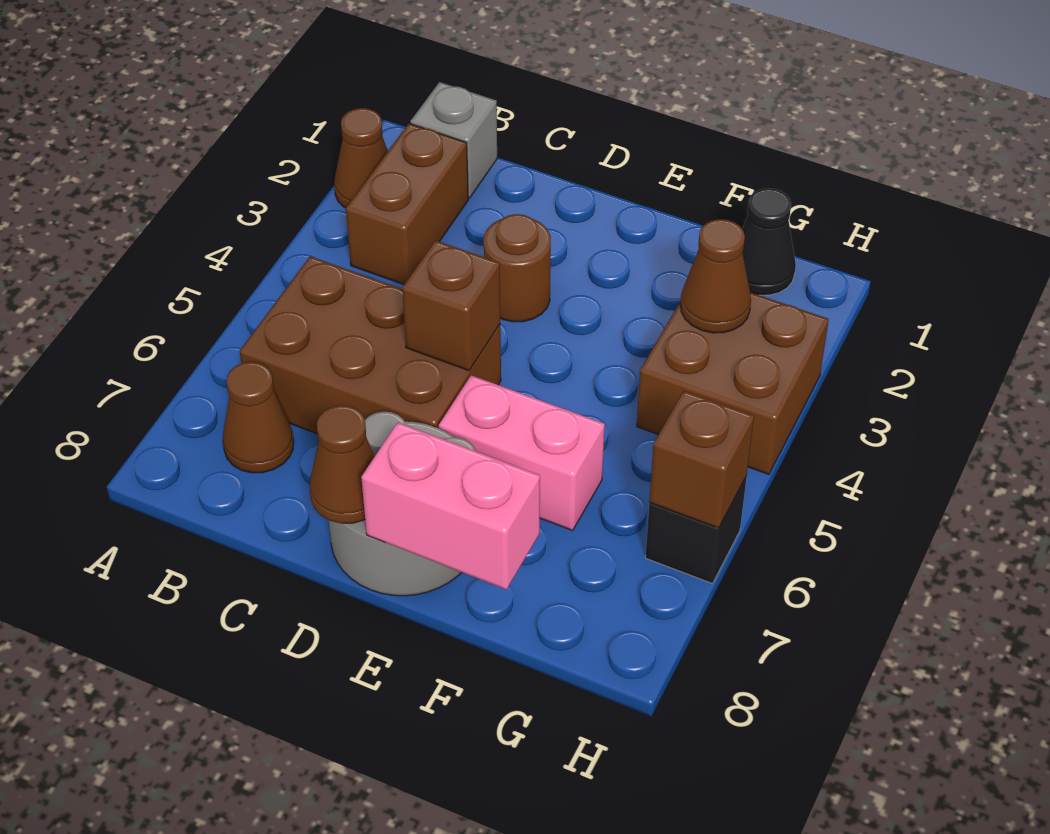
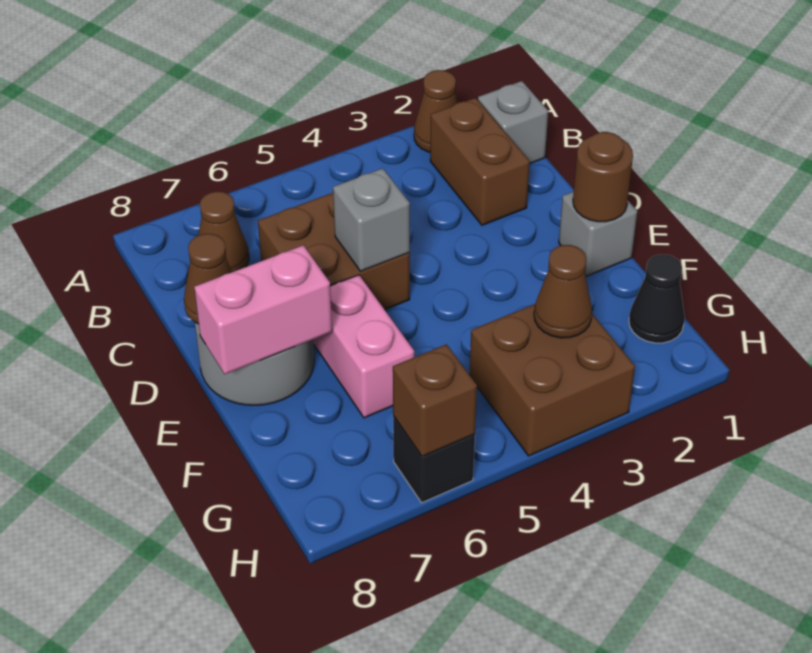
brown brick B2:B3 level 1 -> brown brick B2:C2 level 1
brown brick B5:D6 level 1 -> brown brick C5:D6 level 1
brown round brick D3 level 1 -> brown round brick E1 level 2
brown brick D5 level 2 -> grey brick D5 level 2
none -> grey brick E1 level 1
pink brick E8:F8 level 2 -> pink brick E7:E8 level 2

